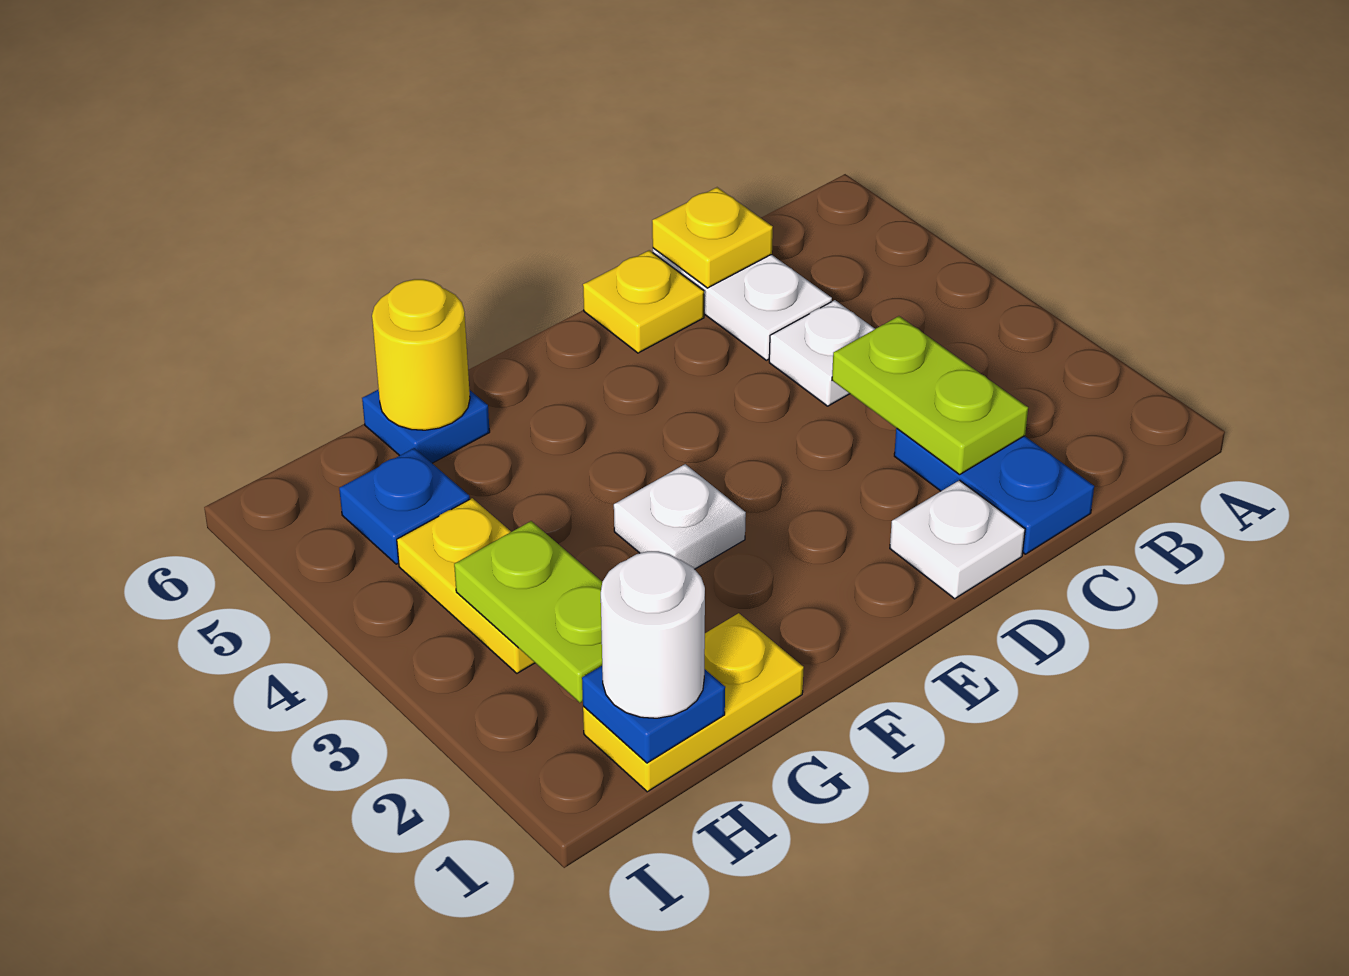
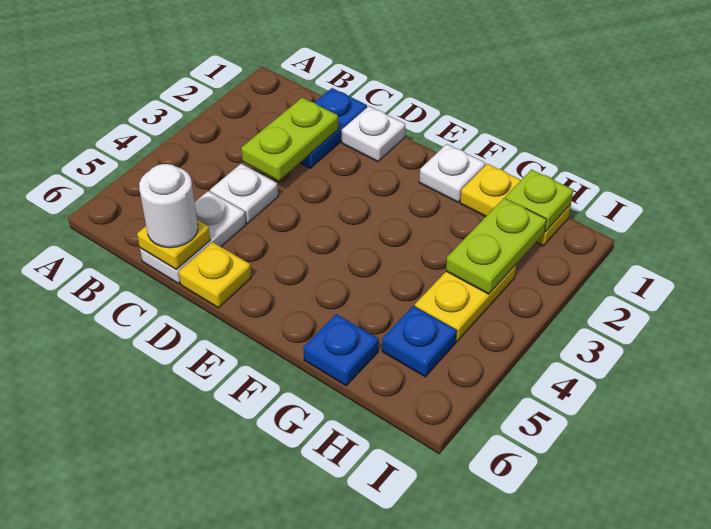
white plate F3 level 1 -> white plate F1 level 1
yellow round brick G6 level 2 -> none
blue plate H1 level 2 -> lime plate H1 level 2
white round brick H1 level 3 -> white round brick C6 level 3

